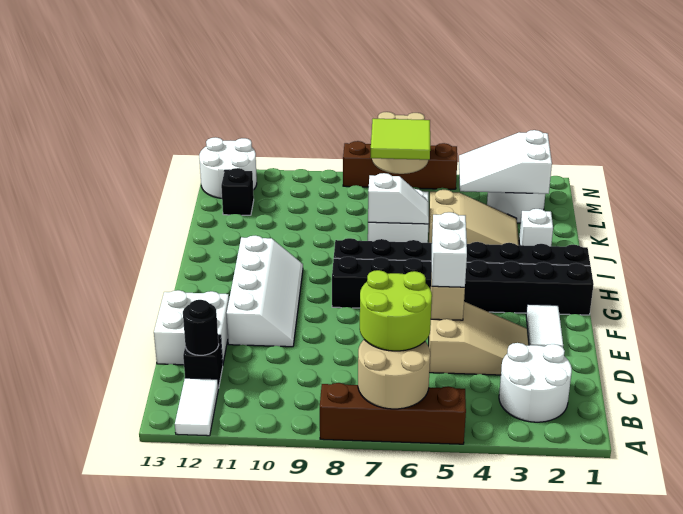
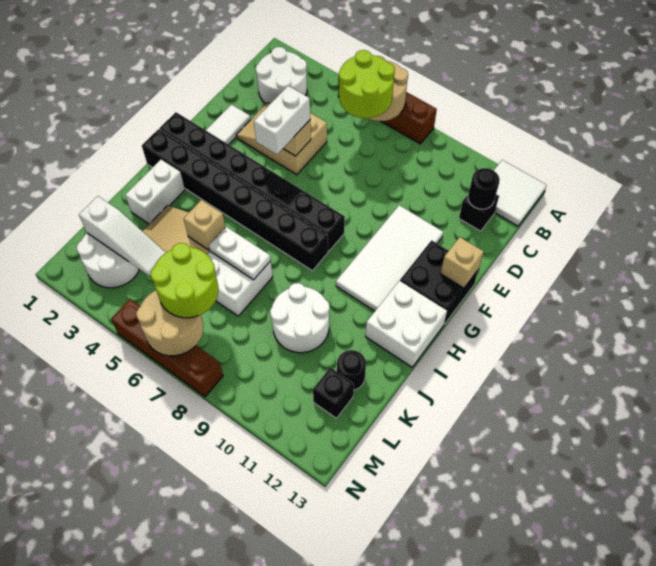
white tile A12:B12 level 1 -> white tile A12:B13 level 1
white brick D12:E13 level 1 -> white brick H12:I13 level 1
white slope E10:H11 level 1 top 11 -> white tile E10:H11 level 1
none -> black brick F12:G13 level 1
none -> tan brick F13 level 2
white brick J2 level 1 -> white brick I2:J2 level 1
none -> tan brick J5 level 2
white slope J6:J7 level 2 top 7 -> white plate J6:J7 level 2
none -> black round brick K12 level 1
white slope L2:M4 level 2 top 2 -> white slope L2:L4 level 2 top 2
lime tile L6:M7 level 3 -> lime round brick L6:M7 level 3
white round brick M12:N13 level 1 -> white round brick J9:K10 level 1

